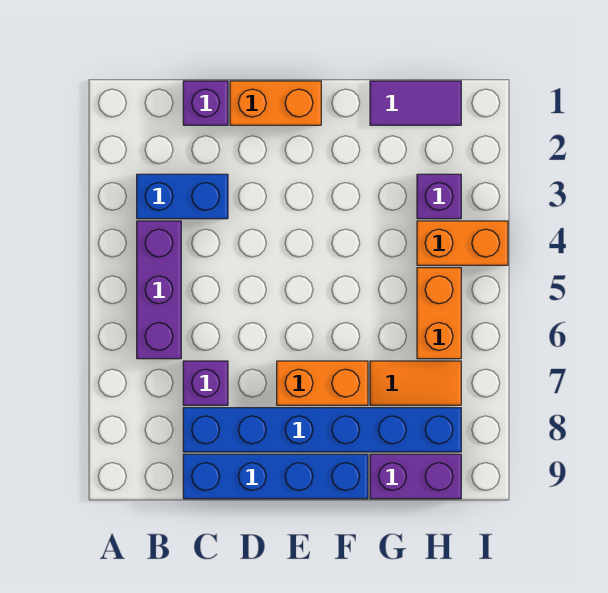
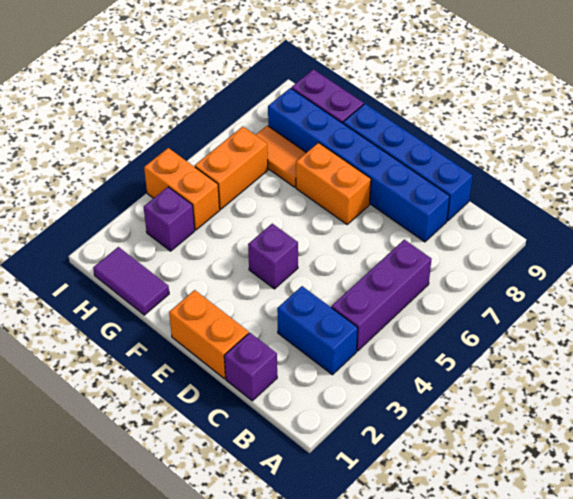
purple brick C7 level 1 -> purple brick E4 level 1

